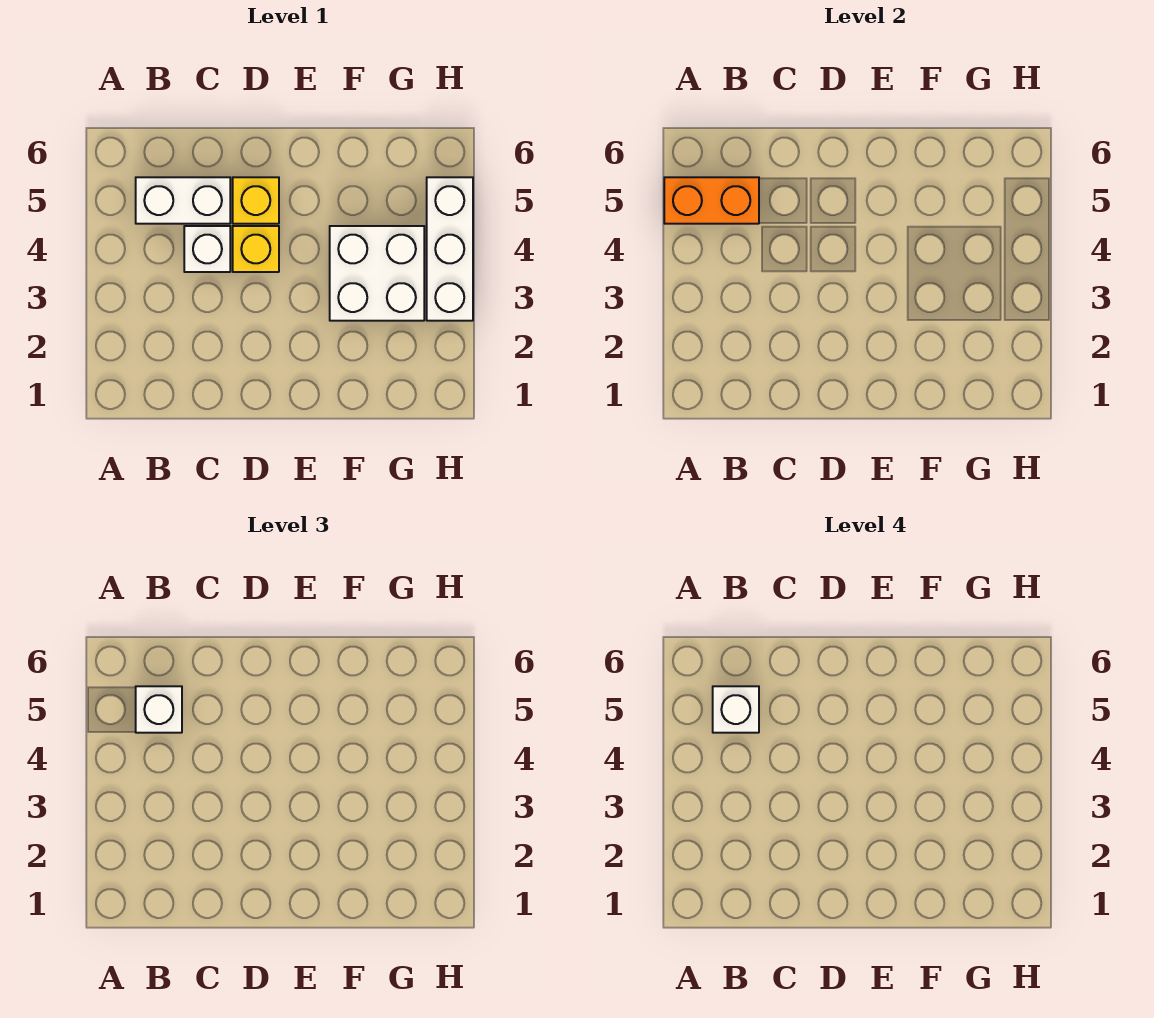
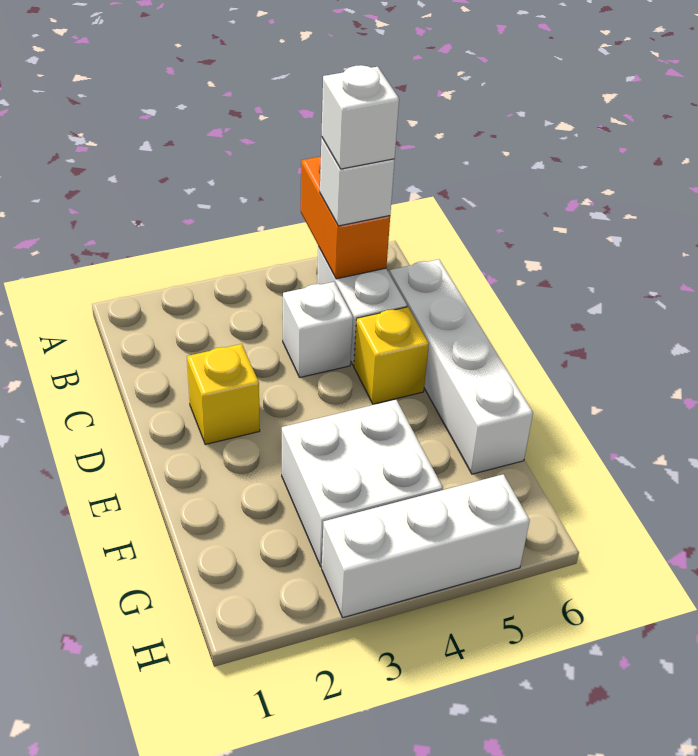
none -> white brick C6:F6 level 1
yellow brick D4 level 1 -> yellow brick D2 level 1

